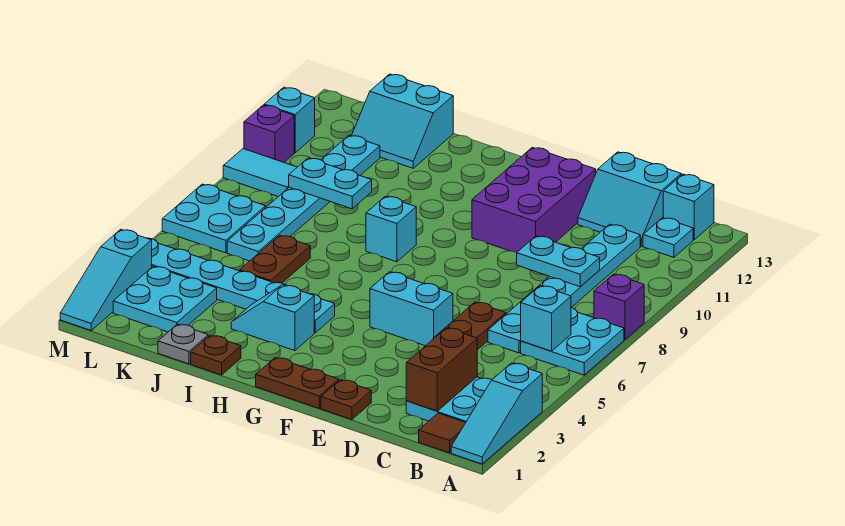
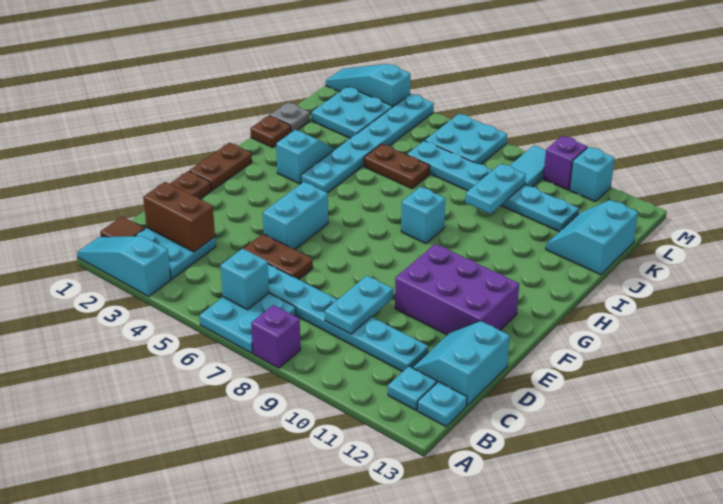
cyan brick B13 level 1 -> cyan plate B13 level 1

